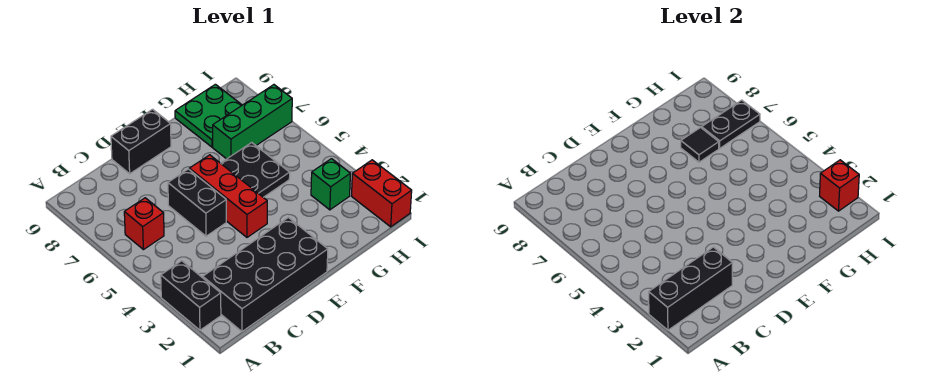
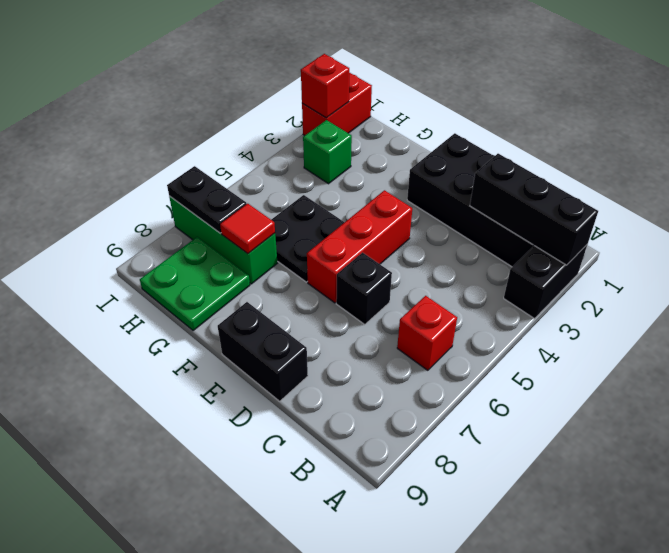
black brick D5:D6 level 1 -> black brick D6 level 1
black tile G7 level 2 -> red tile G7 level 2

